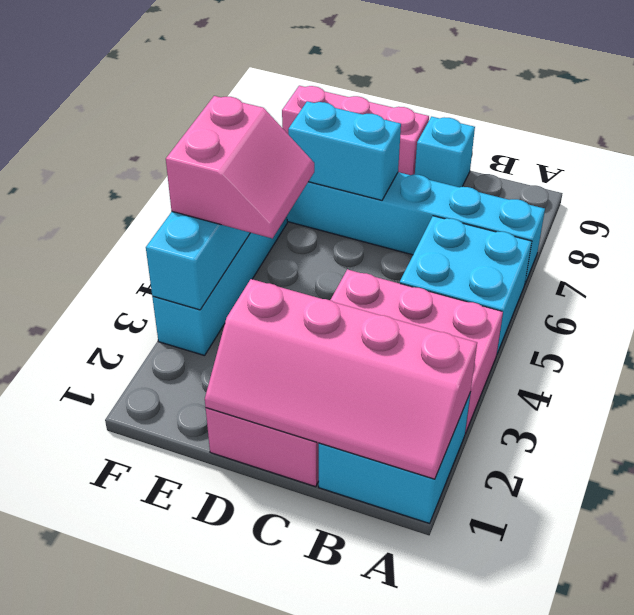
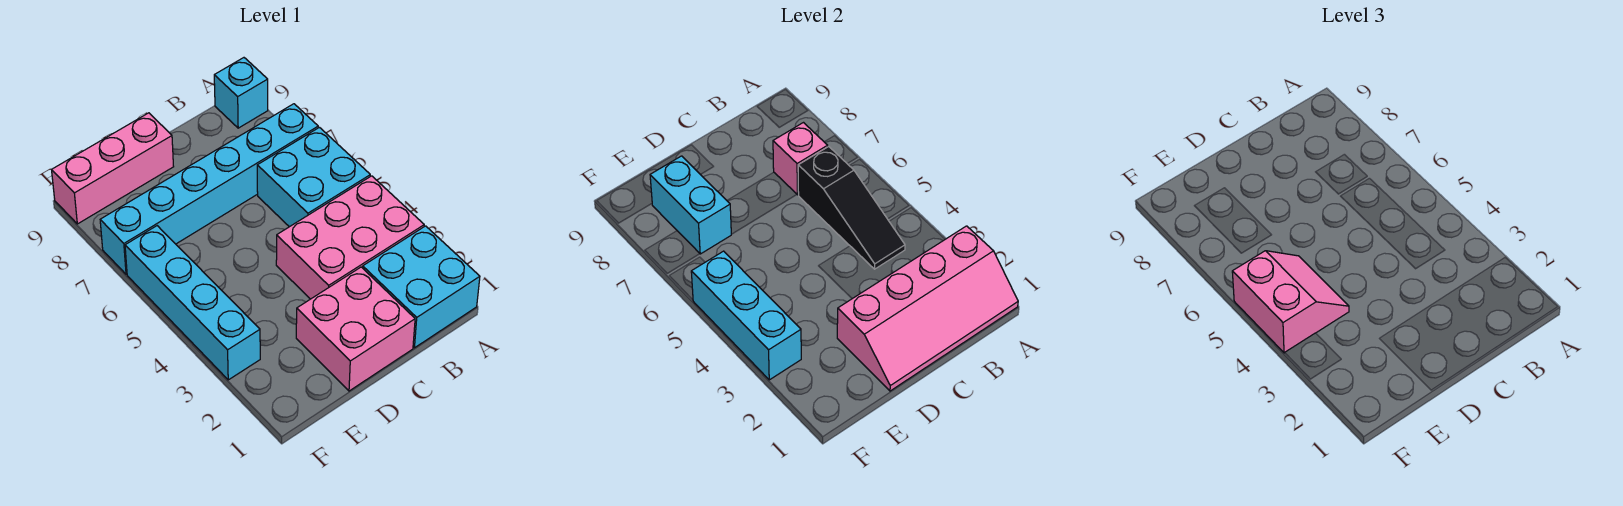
none -> black slope B4:B6 level 2 top 6
none -> pink brick B7 level 2
cyan brick C9 level 1 -> cyan brick A9 level 1
cyan brick D7:E7 level 2 -> cyan brick E7:E8 level 2

